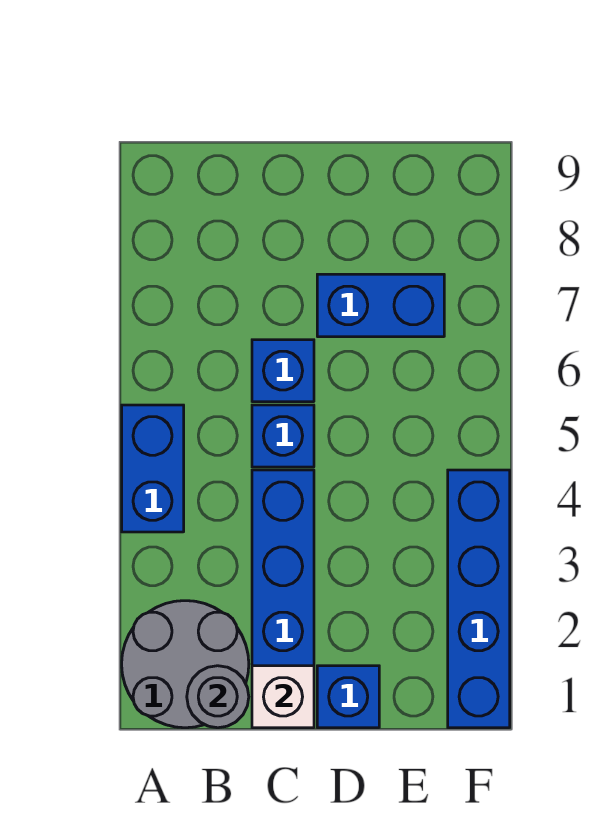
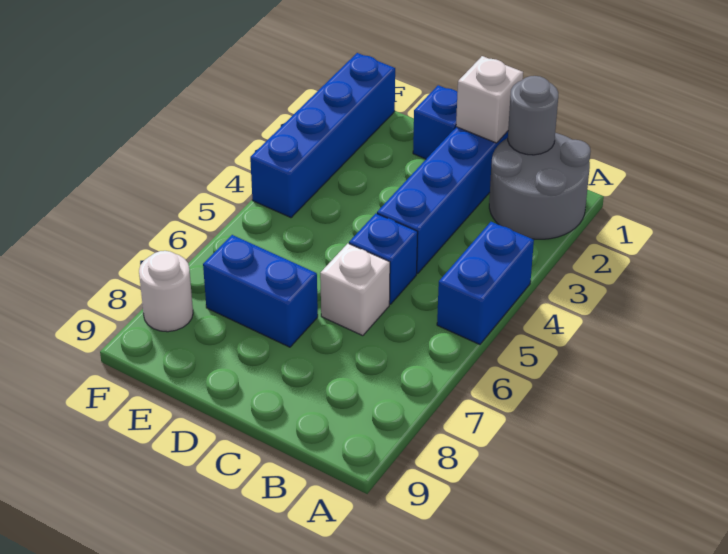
blue brick C6 level 1 -> white brick C6 level 1
none -> white round brick F8 level 1

